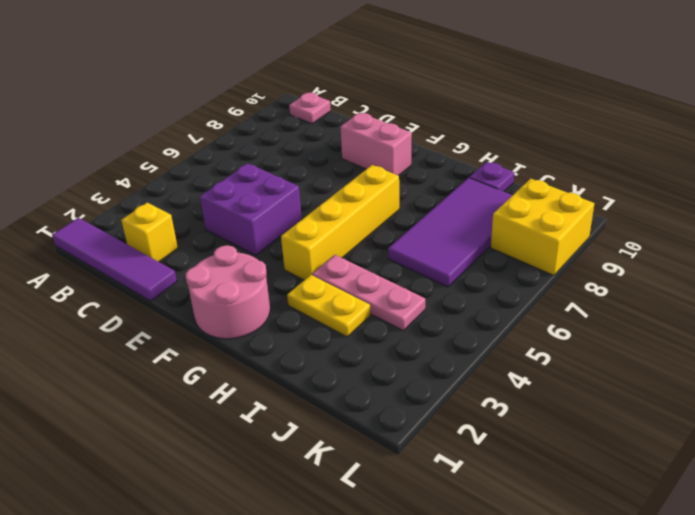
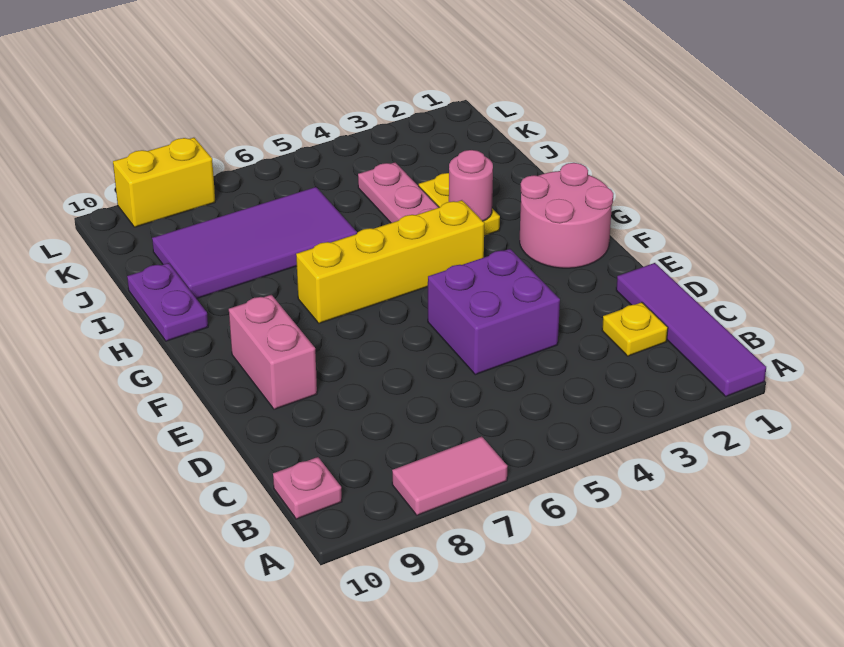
none -> pink tile A7:A8 level 1
yellow brick C2 level 1 -> yellow plate C2 level 1
none -> pink round brick H3 level 2
purple plate I10 level 1 -> purple plate H10:I10 level 1
yellow brick K8:L9 level 1 -> yellow brick L8:L9 level 1

